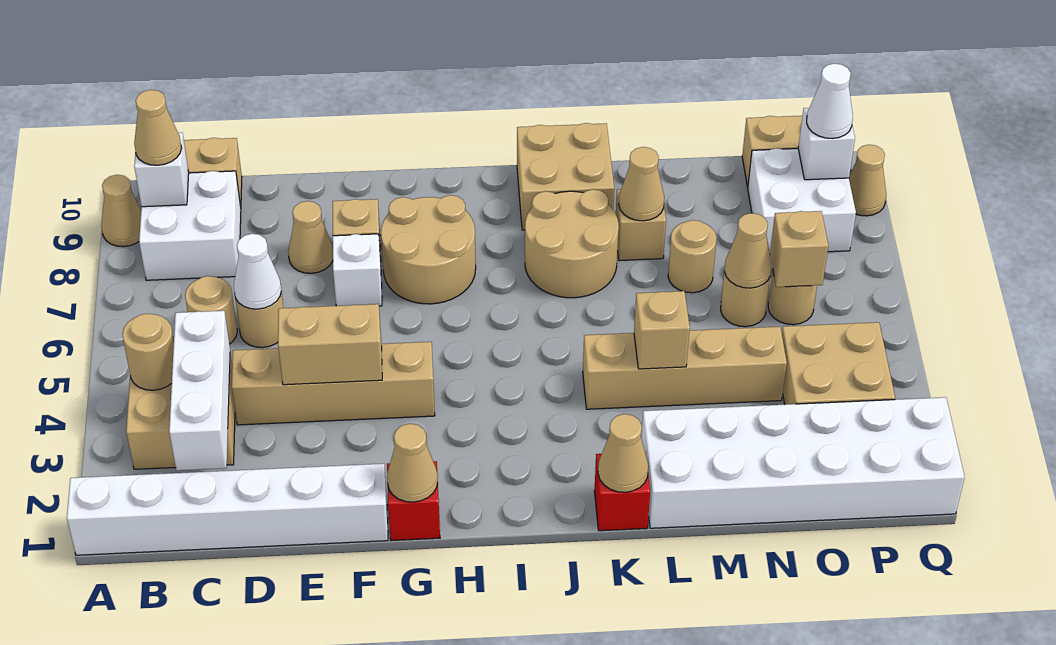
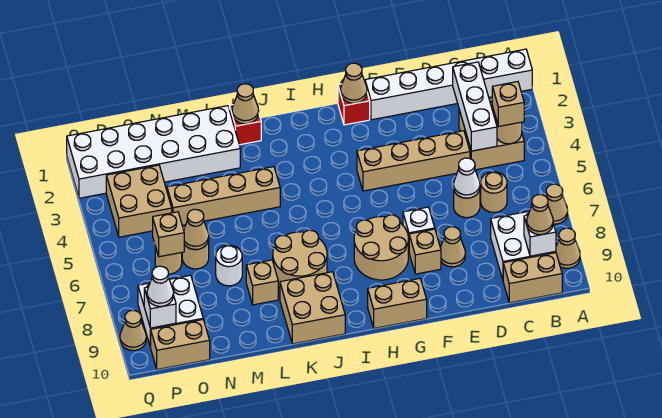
tan brick E4:F4 level 2 -> tan brick G10:H10 level 1
tan brick L4 level 2 -> tan brick B4 level 3
tan cone L8 level 2 -> tan cone A7 level 1
tan round brick M7 level 1 -> white round brick M7 level 1

